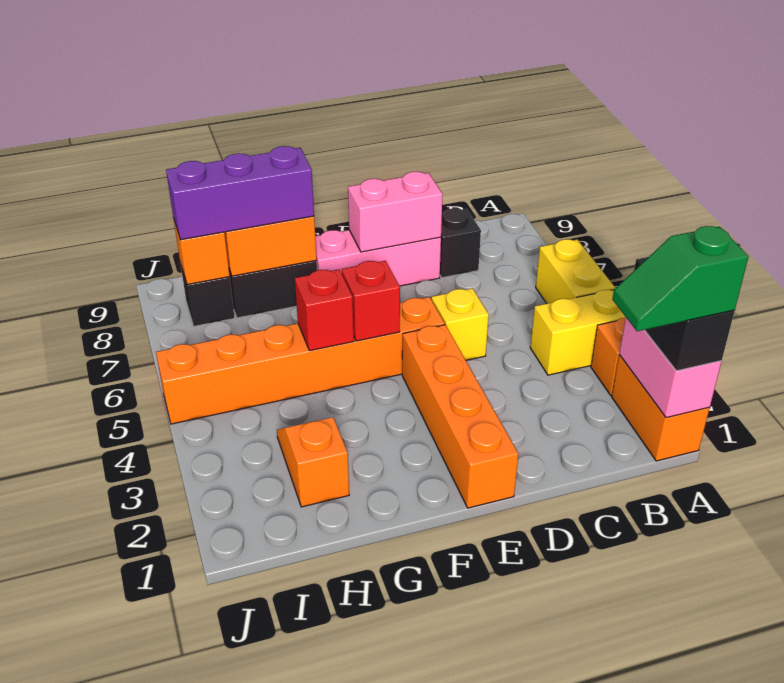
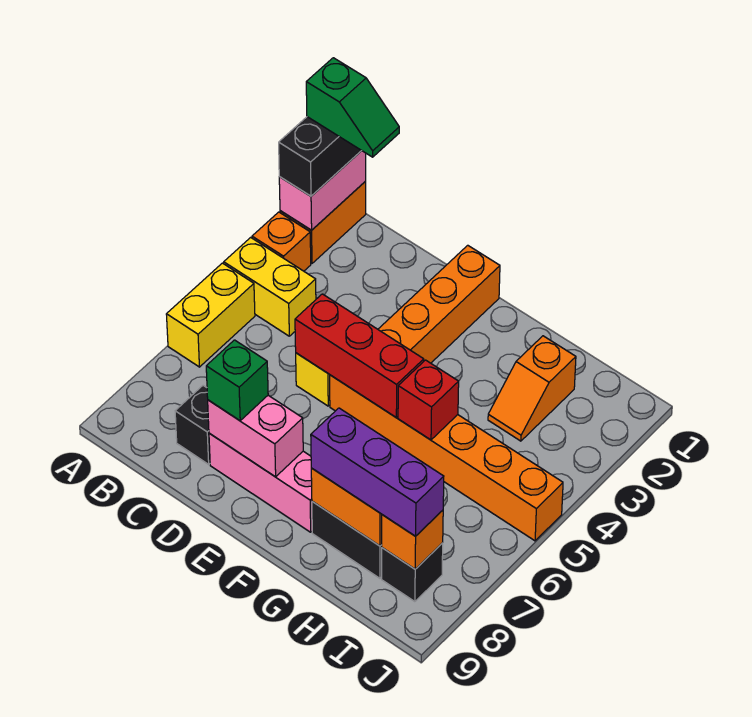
none -> green brick D8 level 3
red brick F5 level 2 -> red brick D5:F5 level 2

